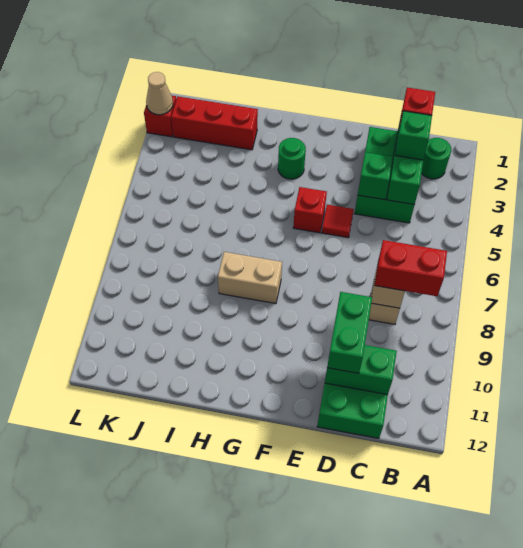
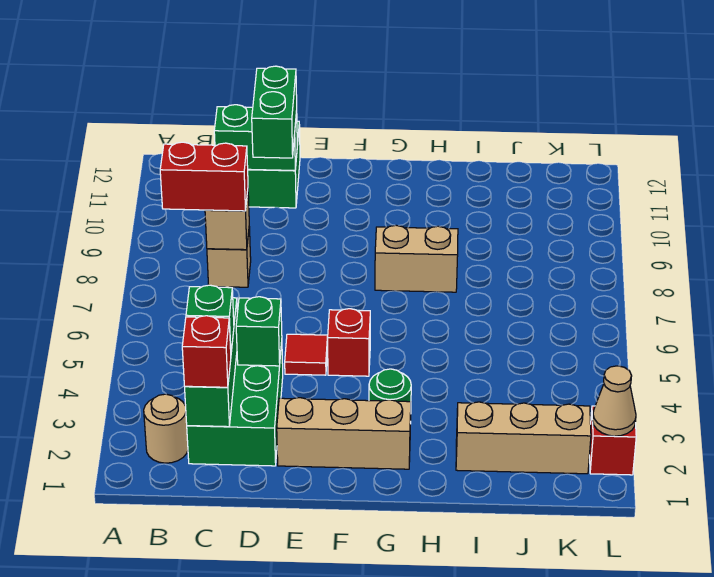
green round brick B2 level 1 -> tan round brick B2 level 1
none -> tan brick E2:G2 level 1
red brick I2:K2 level 1 -> tan brick I2:K2 level 1

